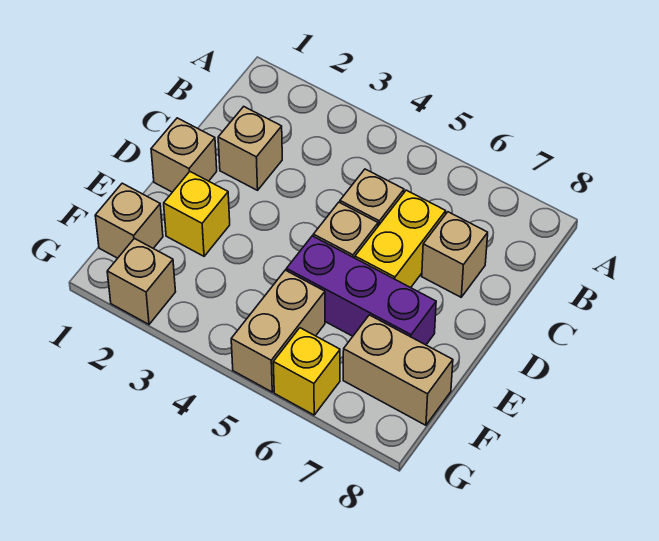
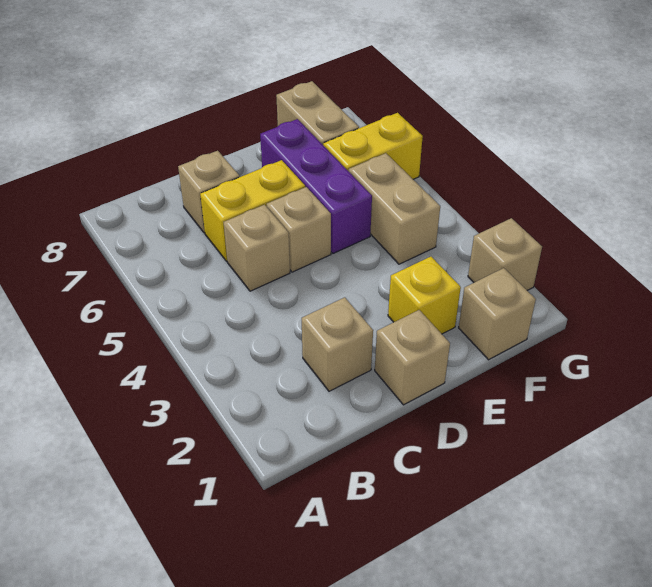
tan brick F5:G5 level 1 -> tan brick F4:F5 level 1
yellow brick G6 level 1 -> yellow brick F6:G6 level 1

